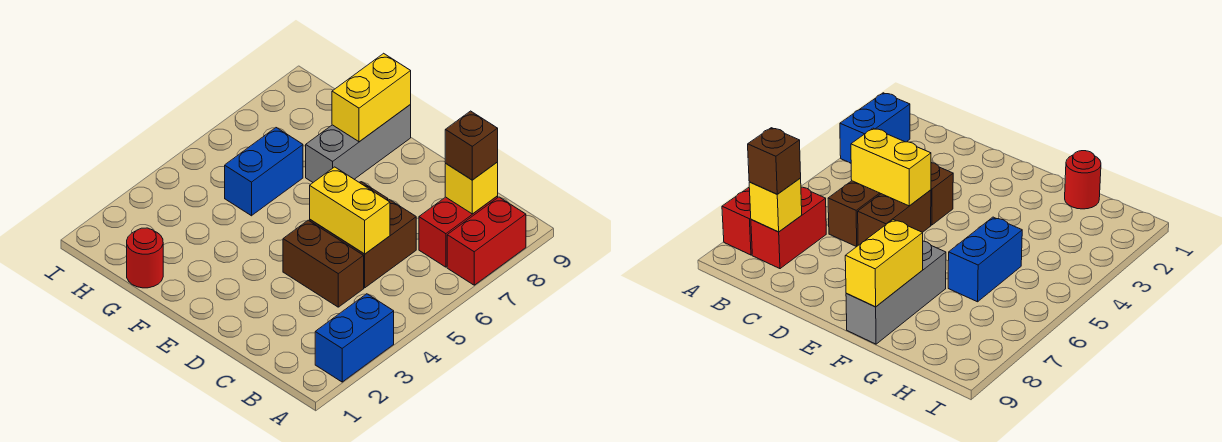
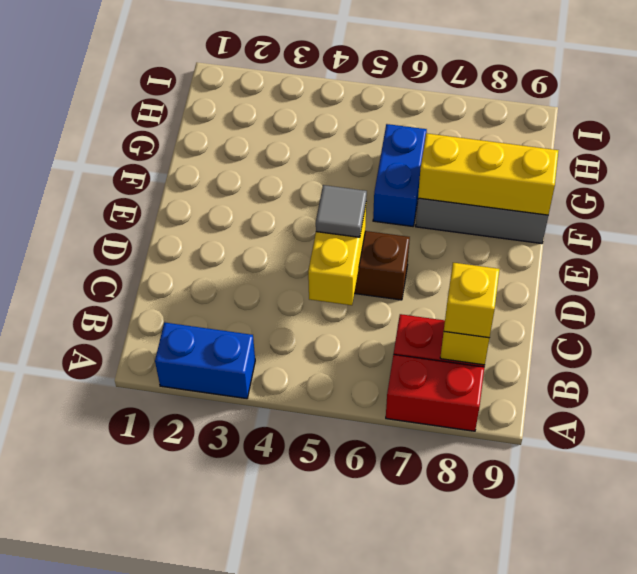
brown brick B8 level 3 -> yellow brick B8 level 3
brown brick C4:D4 level 1 -> none
brown brick C5:C6 level 1 -> none
none -> grey tile D5 level 3
yellow brick F8:F9 level 2 -> yellow brick F7:F9 level 2
red round brick G1 level 1 -> none
blue brick G5:G6 level 1 -> blue brick F6:G6 level 1

